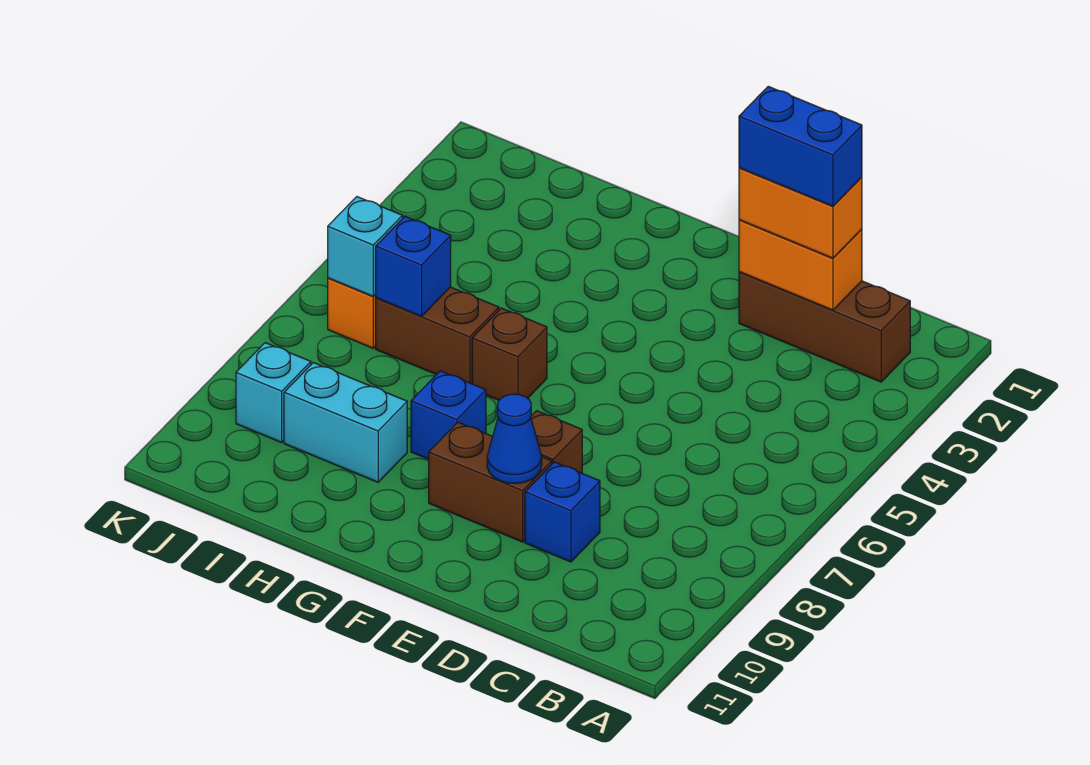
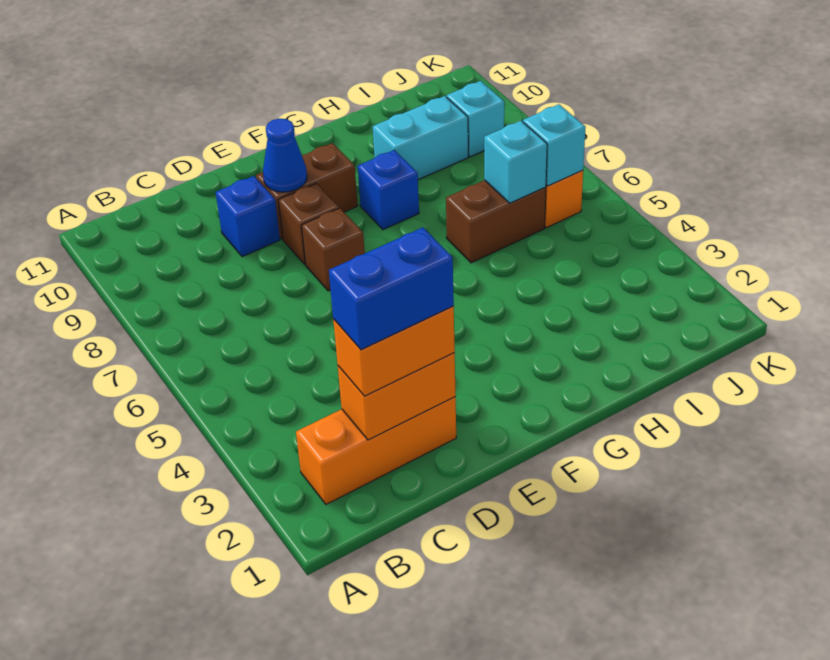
brown brick B2:D2 level 1 -> orange brick B2:D2 level 1
brown brick G6 level 1 -> brown brick E7 level 1
blue brick I6 level 2 -> cyan brick I6 level 2

